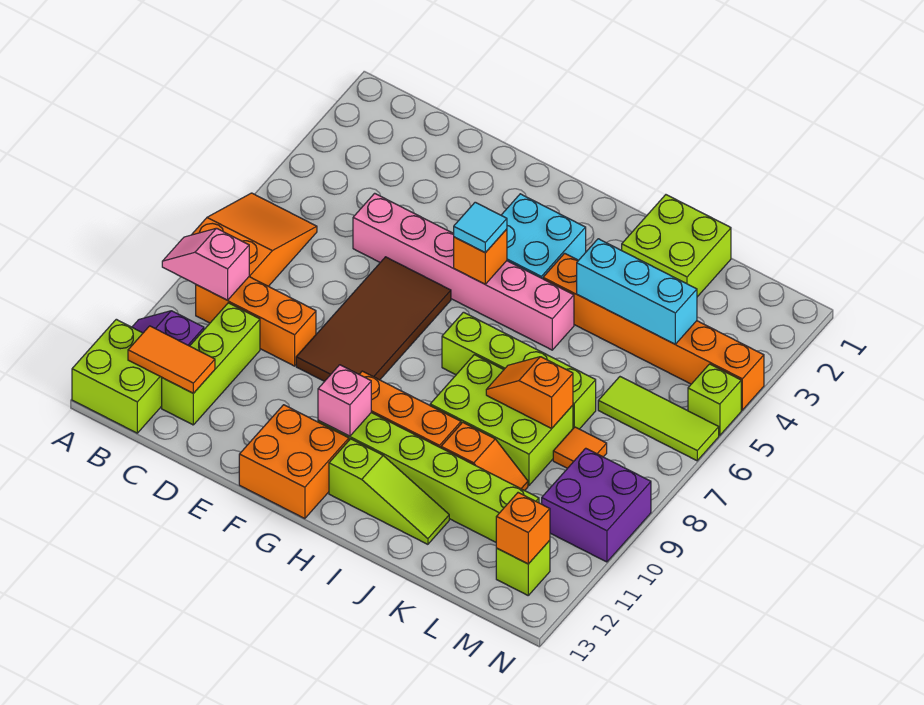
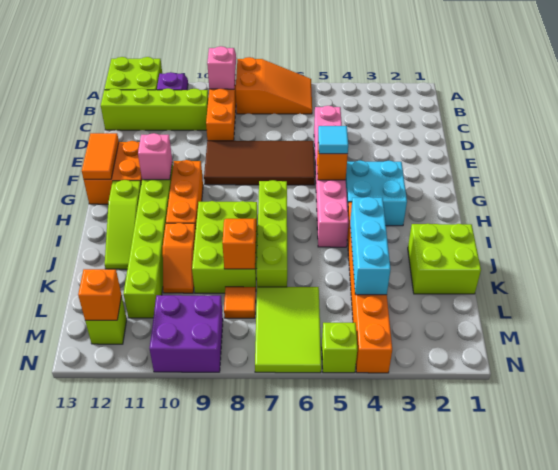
orange tile B12:C12 level 2 -> orange tile F13:G13 level 2
lime brick C10:C12 level 1 -> lime brick C10:C13 level 1
lime tile L6:N6 level 1 -> lime tile L6:N7 level 1

